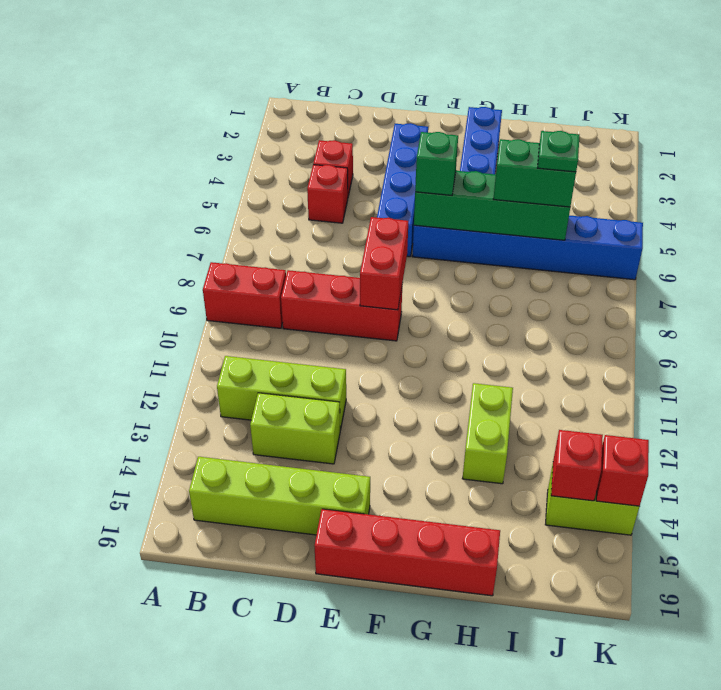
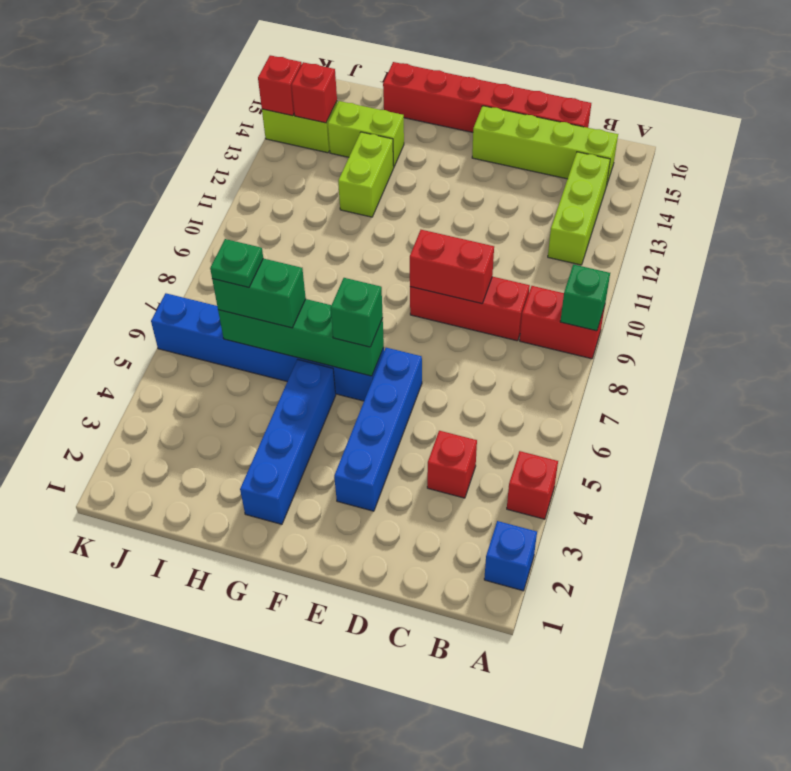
none -> blue brick A2 level 1
none -> green brick A9 level 2
lime brick B12:D12 level 1 -> lime brick B12:B14 level 1
red brick C5 level 1 -> red brick A4 level 1
lime brick C13:D13 level 1 -> lime brick H14:I14 level 1
red brick E8:E9 level 2 -> red brick D9:E9 level 2
red brick E16:H16 level 1 -> red brick C16:H16 level 1

